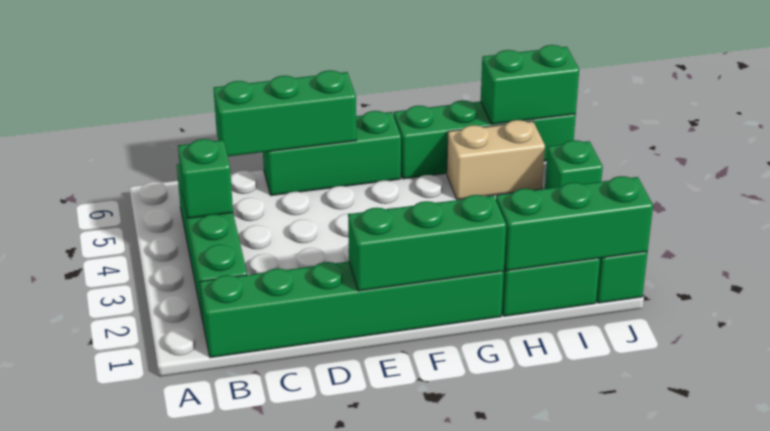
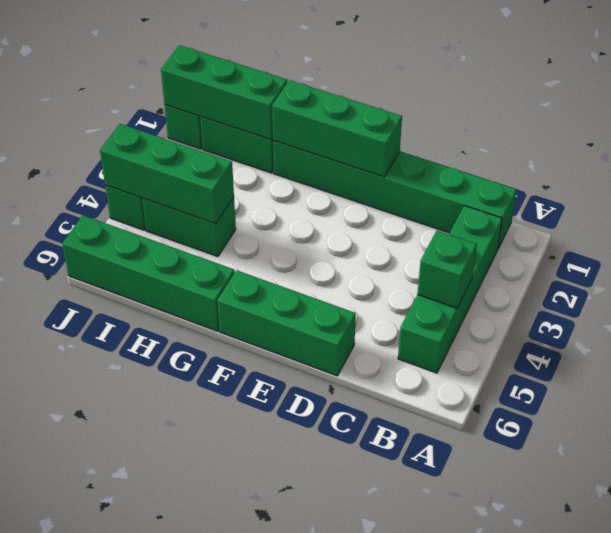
green brick C6:E6 level 2 -> green brick H4:J4 level 2
tan brick H5:I5 level 1 -> none
green brick I6:J6 level 2 -> green brick H4:I4 level 1

